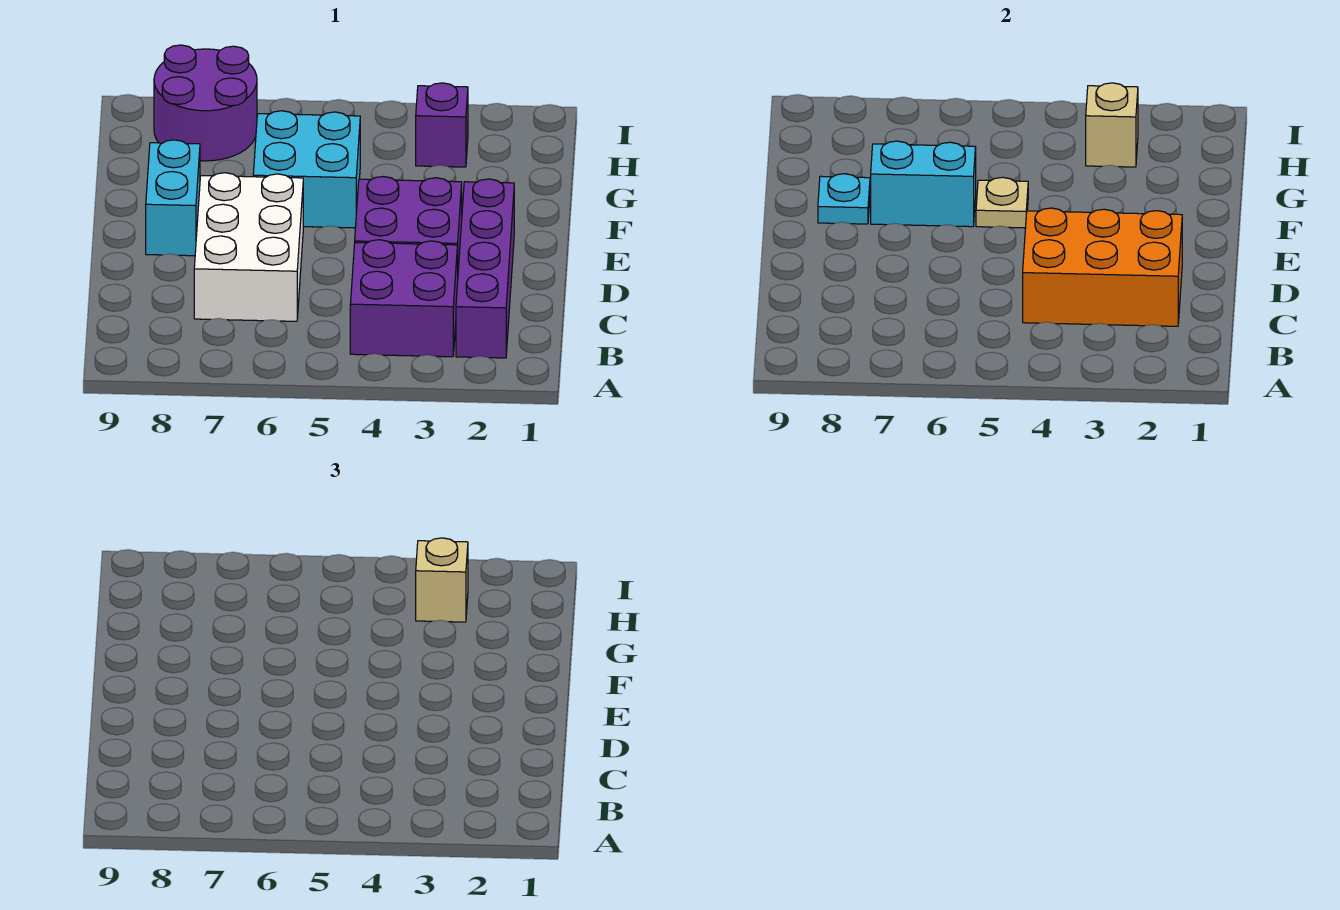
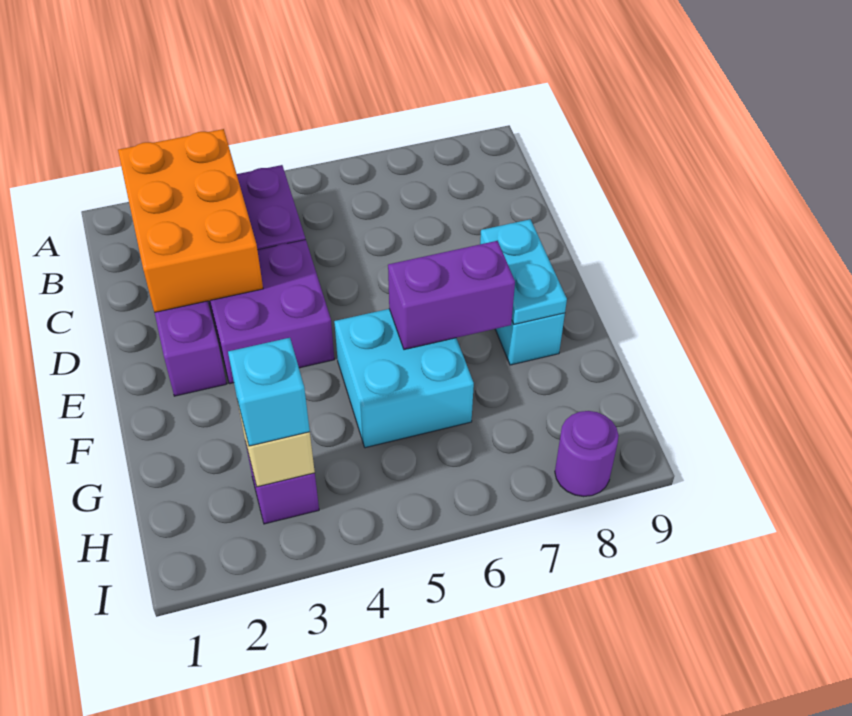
orange brick C2:D4 level 2 -> orange brick B2:D3 level 2
white brick C6:E7 level 1 -> none
tan plate F5 level 2 -> none
cyan brick F6:F7 level 2 -> purple brick F6:F7 level 2
cyan plate F8 level 2 -> cyan plate E8:F8 level 2
tan brick H3 level 3 -> cyan brick H3 level 3
purple round brick H7:I8 level 1 -> purple round brick I8 level 1

